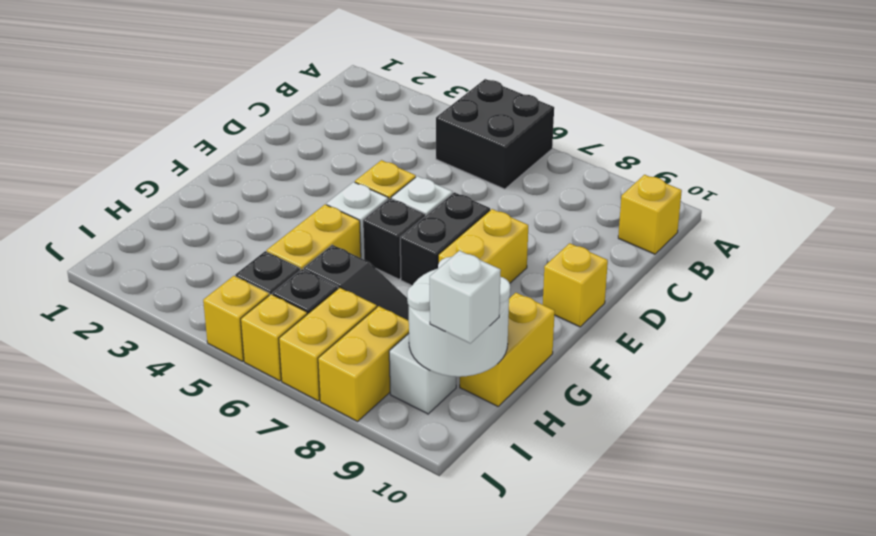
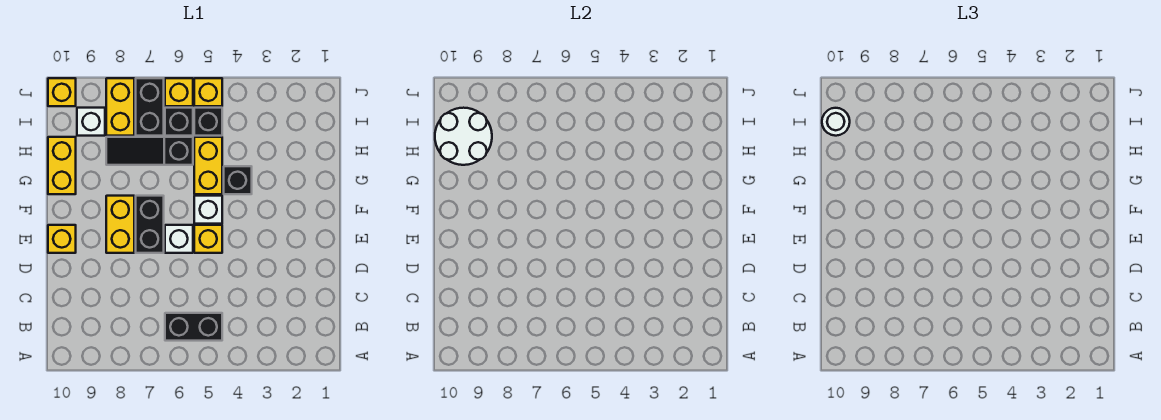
black brick A5:B6 level 1 -> black brick B5:B6 level 1
yellow brick B10 level 1 -> yellow brick J10 level 1
black brick F6 level 1 -> black brick G4 level 1
yellow brick I7:J7 level 1 -> black brick I7:J7 level 1
white brick I10 level 3 -> white round brick I10 level 3

